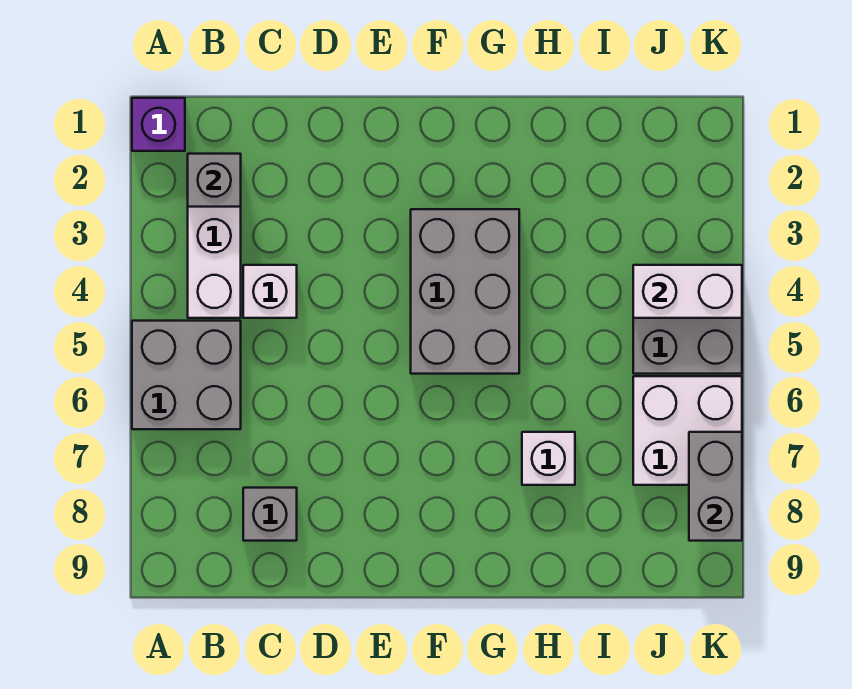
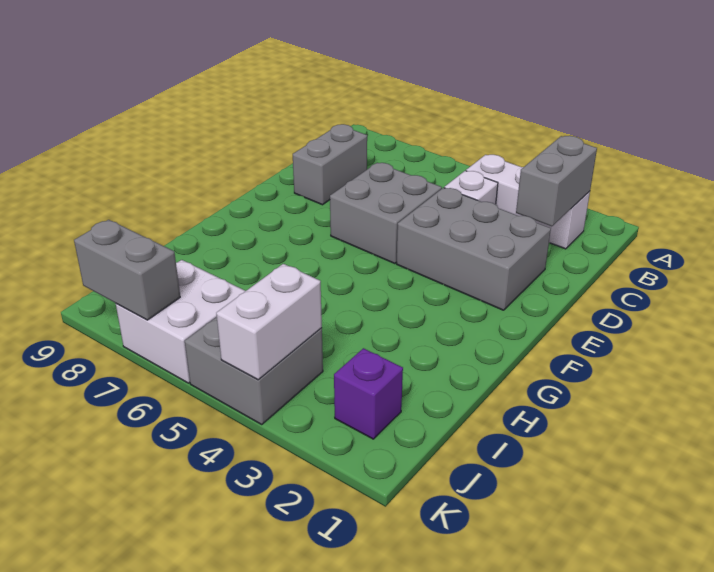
purple brick A1 level 1 -> purple brick J2 level 1
grey brick A5:B6 level 1 -> grey brick D5:E6 level 1
grey brick B2 level 2 -> grey brick B2:C2 level 2
grey brick C8 level 1 -> grey brick C8:D8 level 1
grey brick F3:G5 level 1 -> grey brick D2:E4 level 1
white brick H7 level 1 -> none

